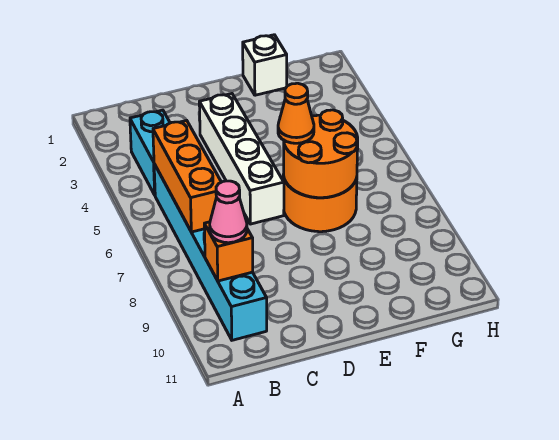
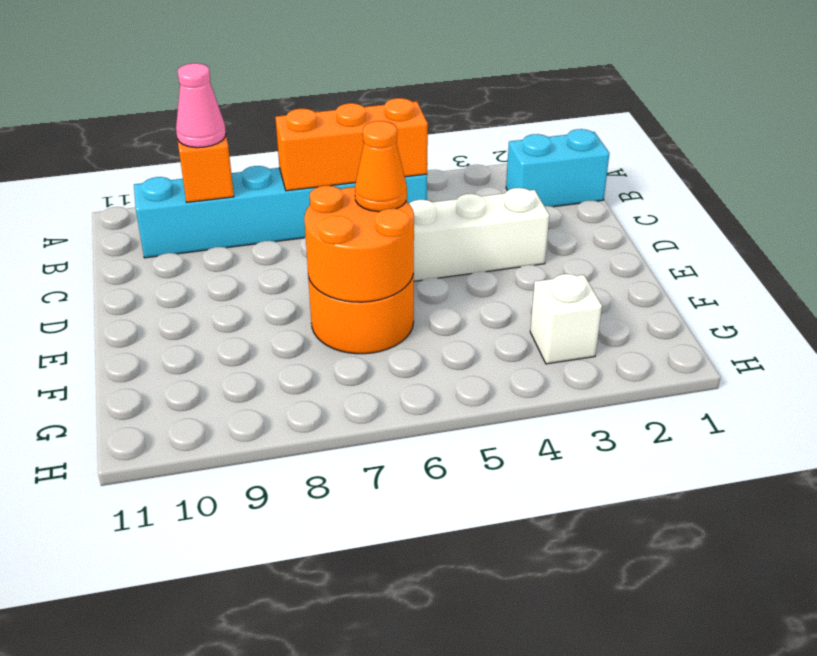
cyan brick B3:B4 level 1 -> cyan brick B1:B2 level 1
white brick F1 level 1 -> white brick G3 level 1

